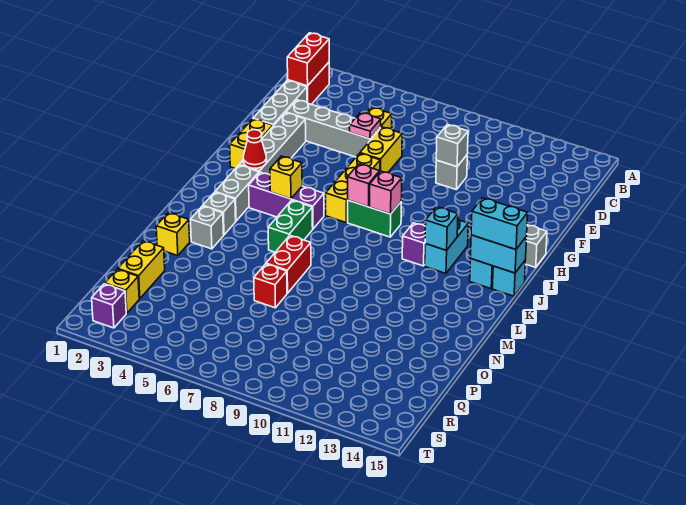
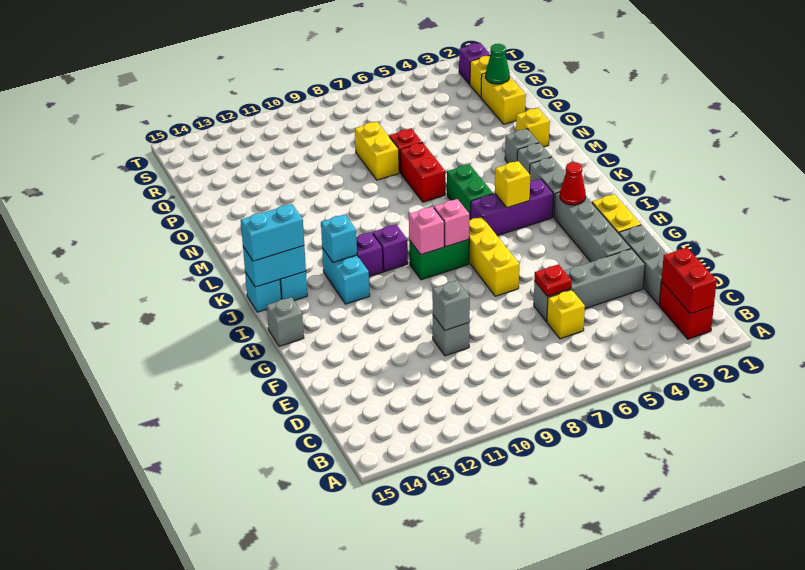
pink plate E6 level 2 -> red plate E6 level 2
yellow brick E7:F7 level 1 -> yellow brick O8:P8 level 1
none -> purple brick J10 level 1
none -> green cone Q2 level 2

